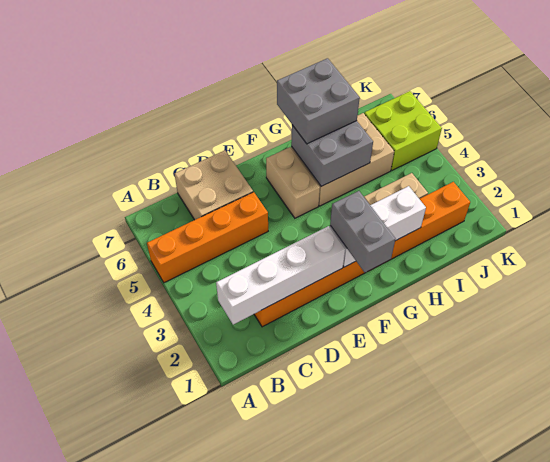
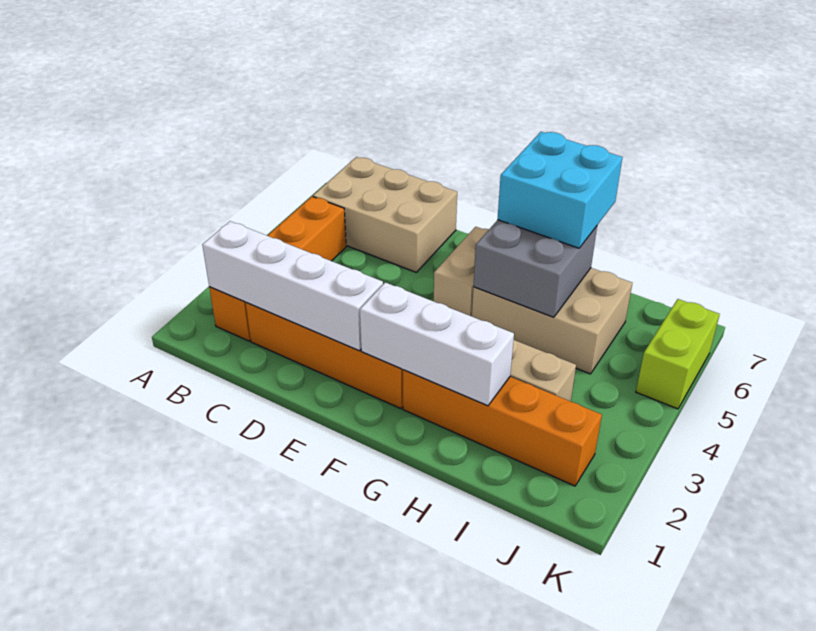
orange brick A5:D5 level 1 -> orange brick B2:B5 level 1
tan brick C6:D7 level 1 -> tan brick B6:D7 level 1
grey brick F1:F2 level 3 -> none
grey brick G6:H7 level 3 -> cyan brick G6:H7 level 3
lime brick J5:K6 level 1 -> lime brick K5:K6 level 1

